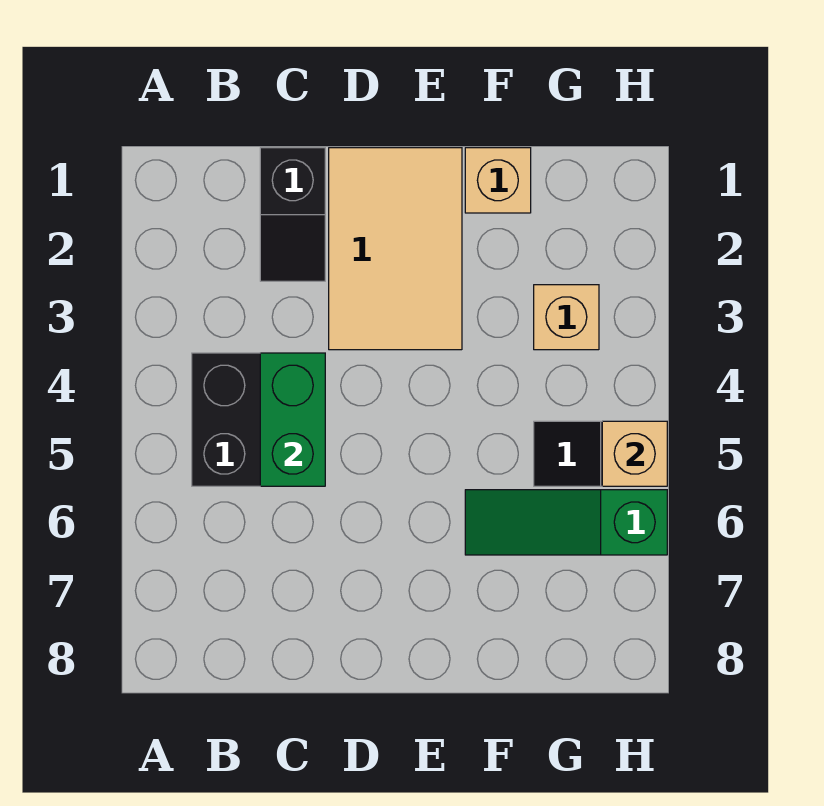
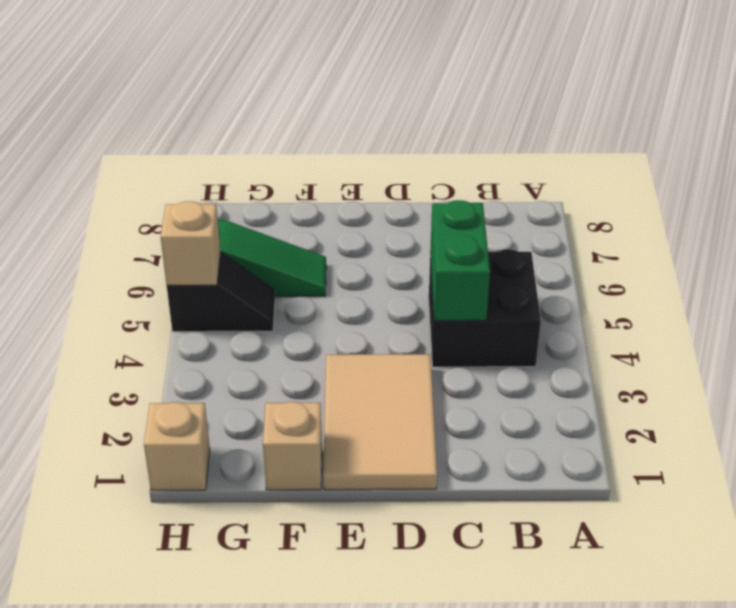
black slope C1:C2 level 1 top 1 -> none
tan brick G3 level 1 -> tan brick H1 level 1

